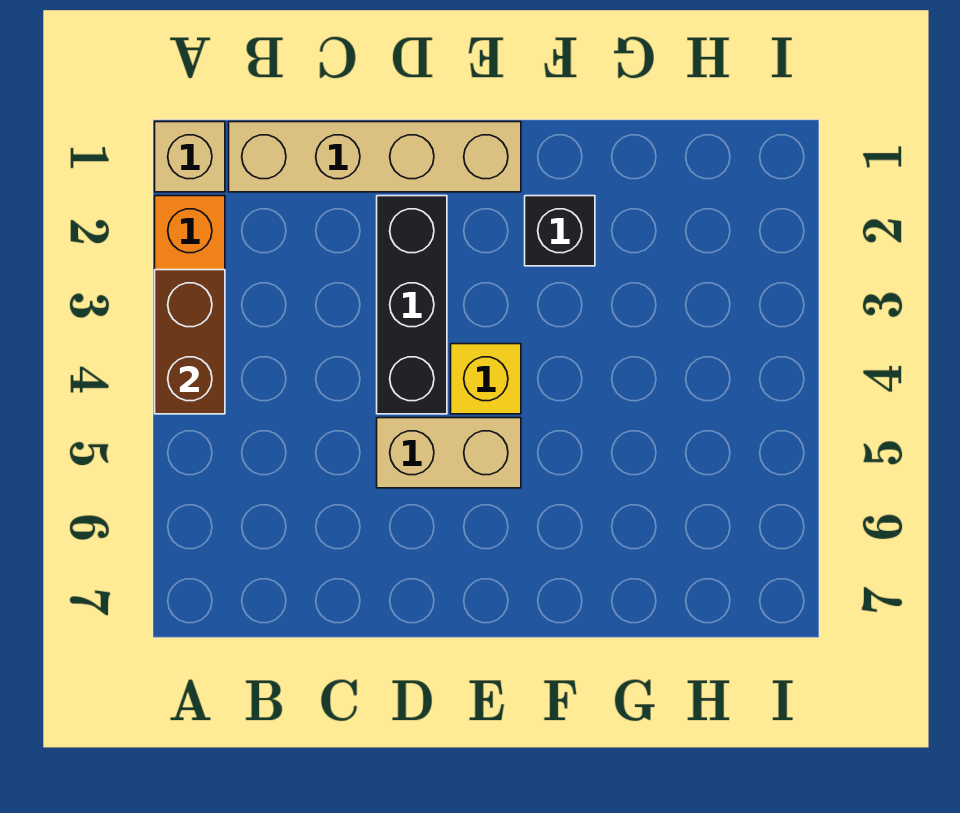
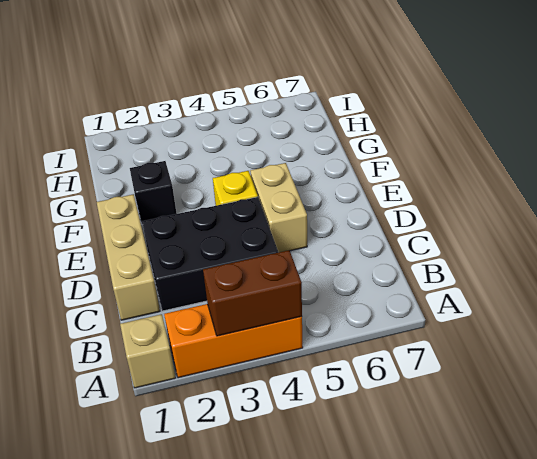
tan brick B1:E1 level 1 -> tan brick C1:E1 level 1
black brick D2:D4 level 1 -> black brick C2:D4 level 1

